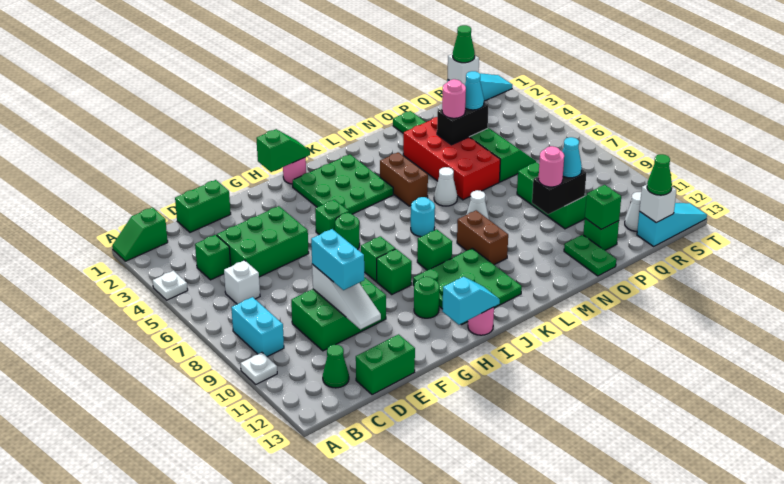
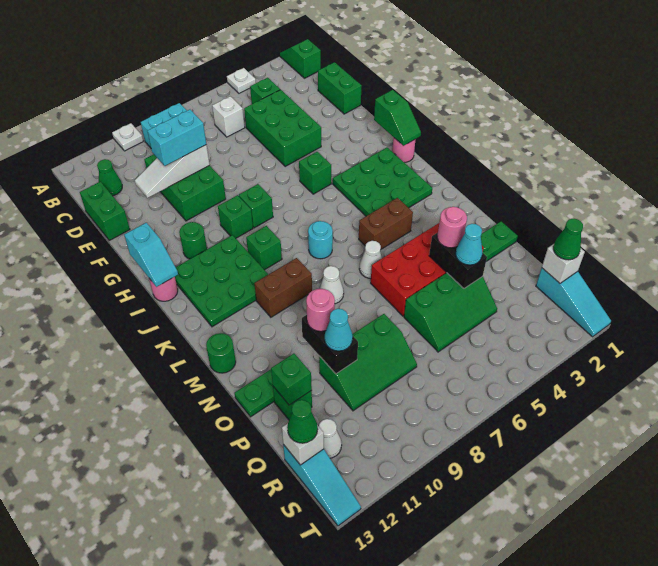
green round brick H6 level 1 -> green round brick M13 level 1

